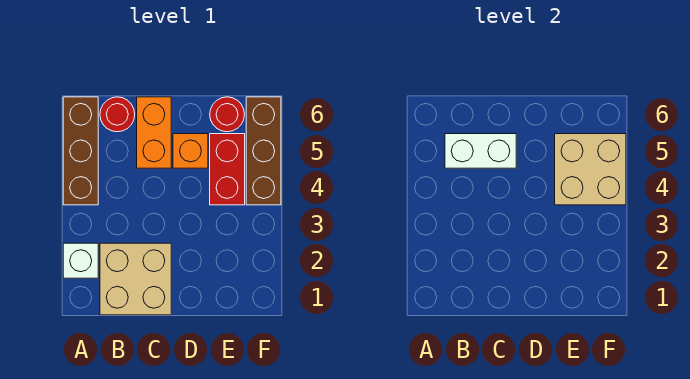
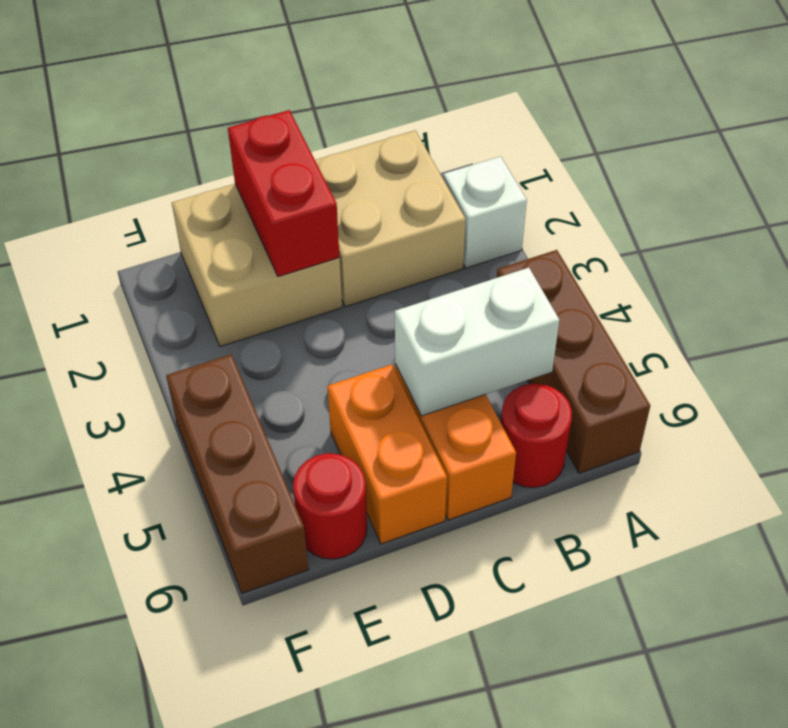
orange brick D5 level 1 -> orange brick D5:D6 level 1
red brick E4:E5 level 1 -> red brick D1:D2 level 2
tan brick E4:F5 level 2 -> tan brick D1:E2 level 1

